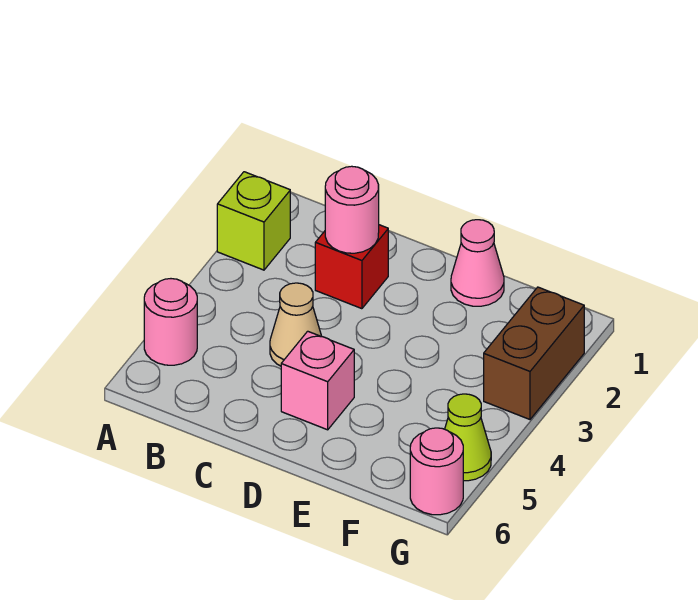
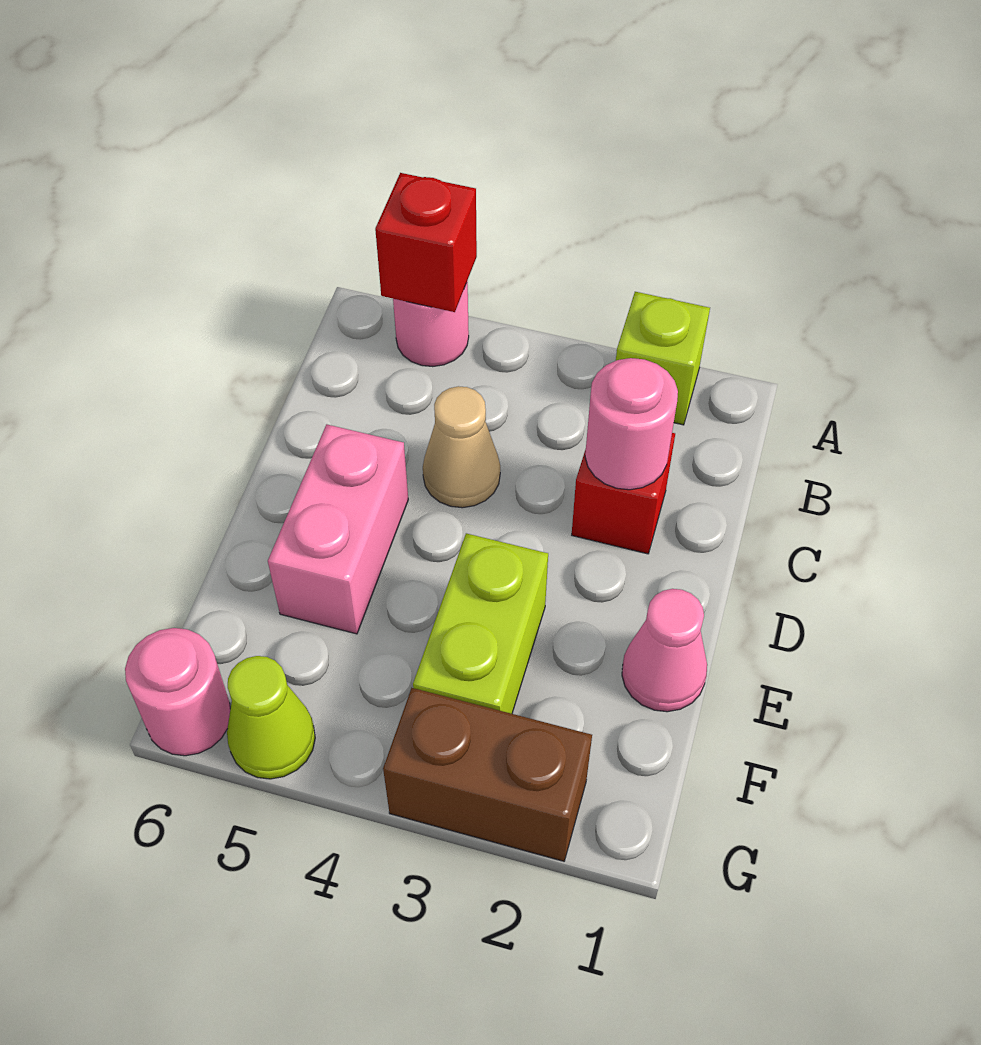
none -> red brick A5 level 2
pink brick D5 level 1 -> pink brick D5:E5 level 1
none -> lime brick E3:F3 level 1

